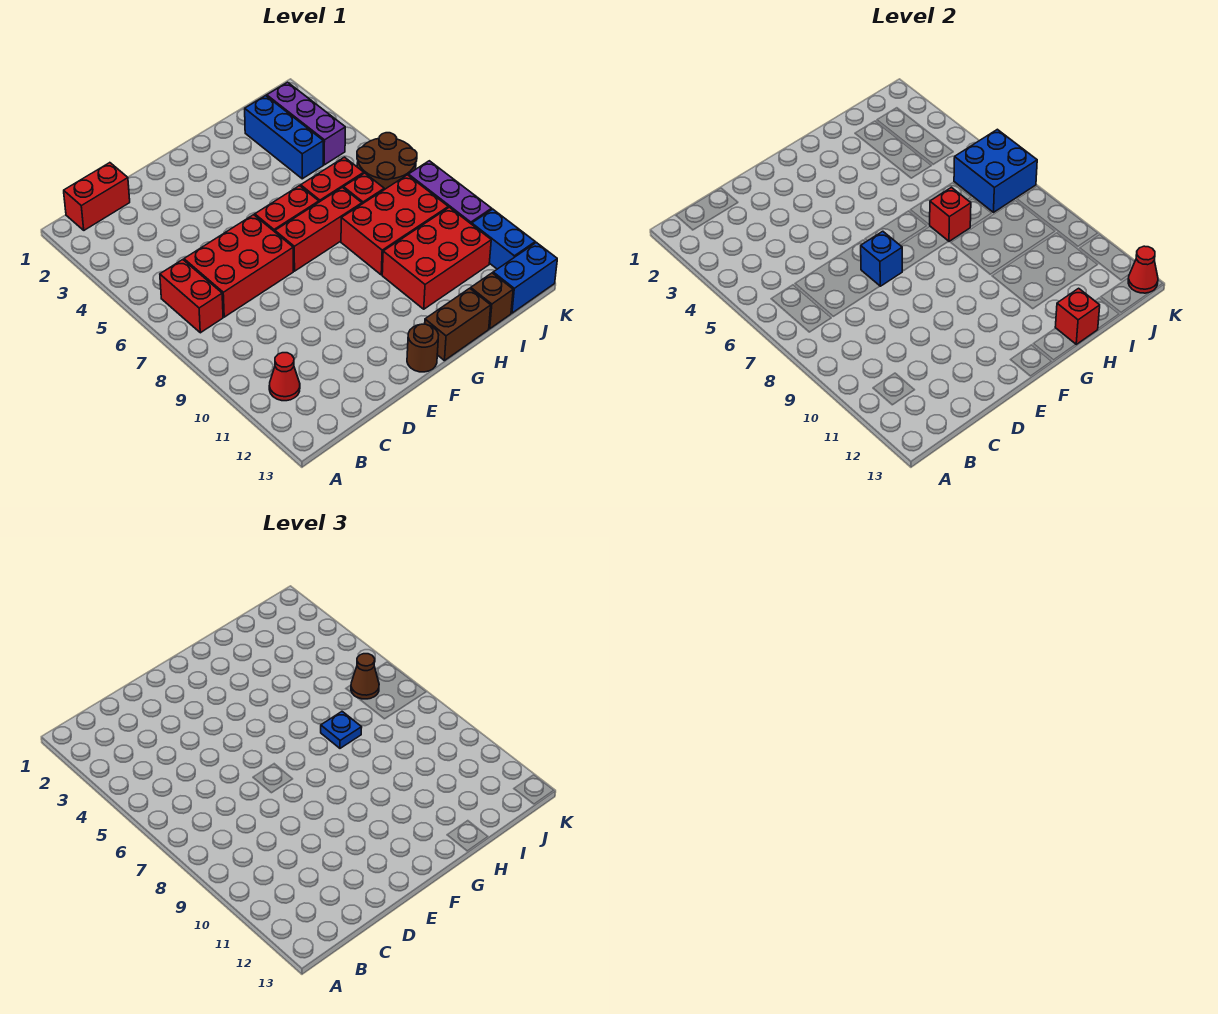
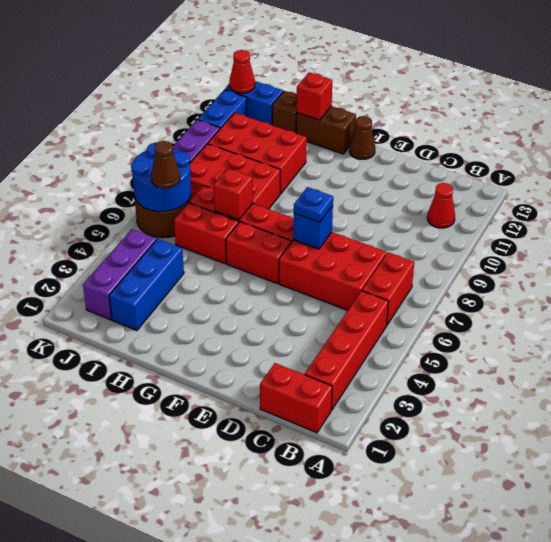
none -> red brick B2:B5 level 1
brown round brick F13 level 1 -> brown cone F13 level 1
blue plate H7 level 3 -> blue plate E7 level 3
blue brick J6:K7 level 2 -> blue round brick J6:K7 level 2

